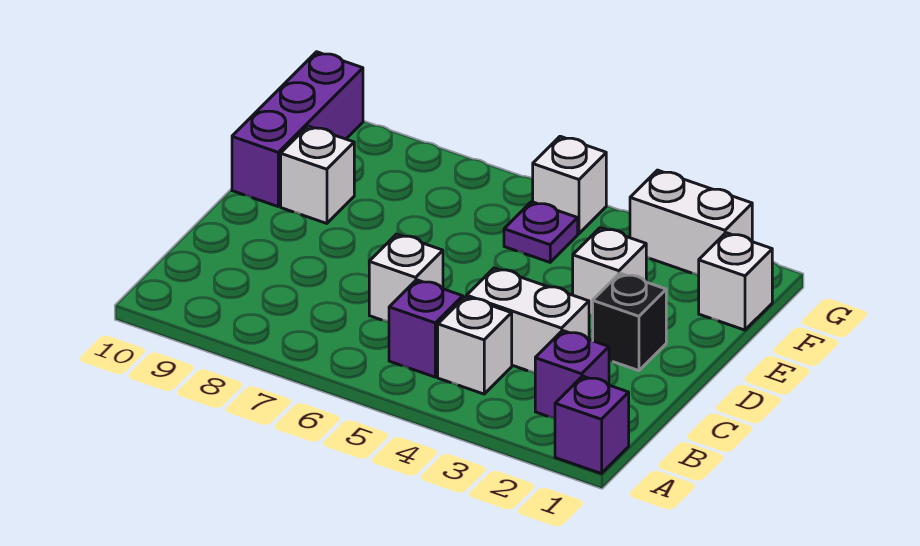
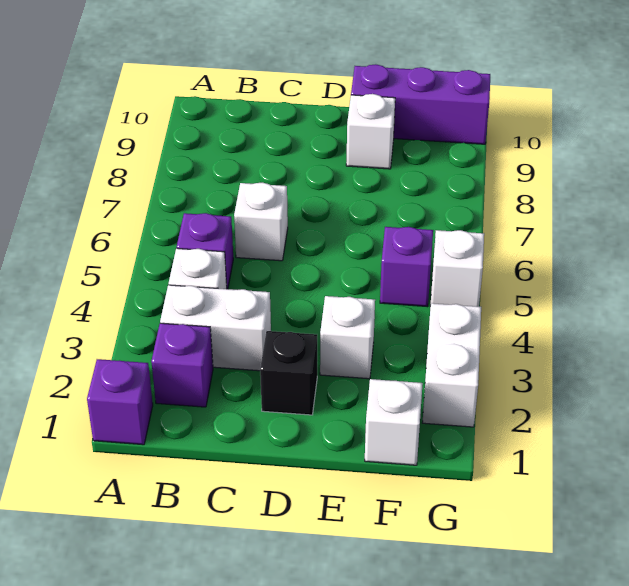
white brick C3:C4 level 1 -> white brick B3:C3 level 1
purple plate F5 level 1 -> purple brick F5 level 1

